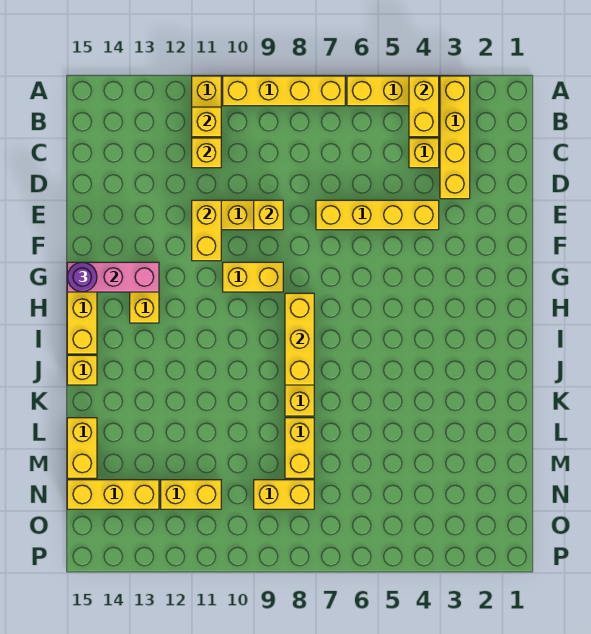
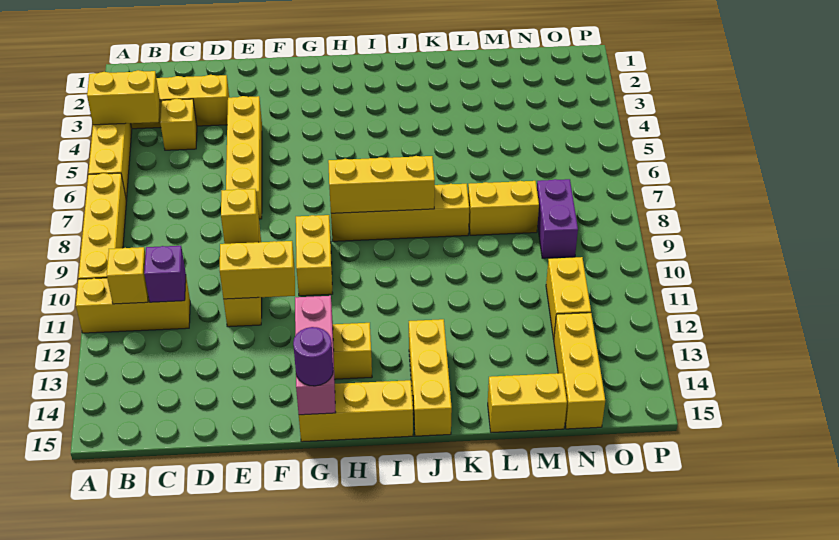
yellow brick C11 level 2 -> purple brick C11 level 2
yellow brick J15 level 1 -> yellow brick J13:J15 level 1
yellow brick N8:N9 level 1 -> purple brick N8:N9 level 1

